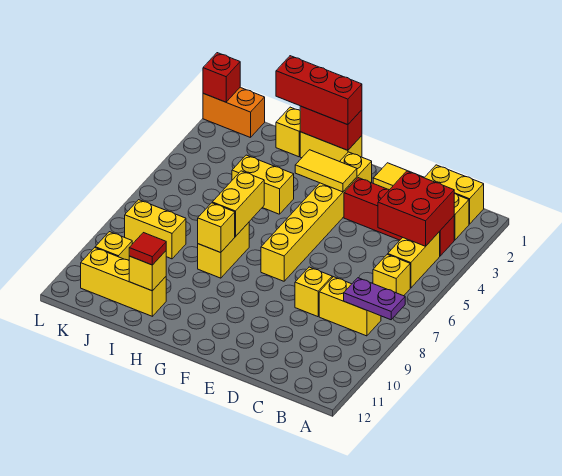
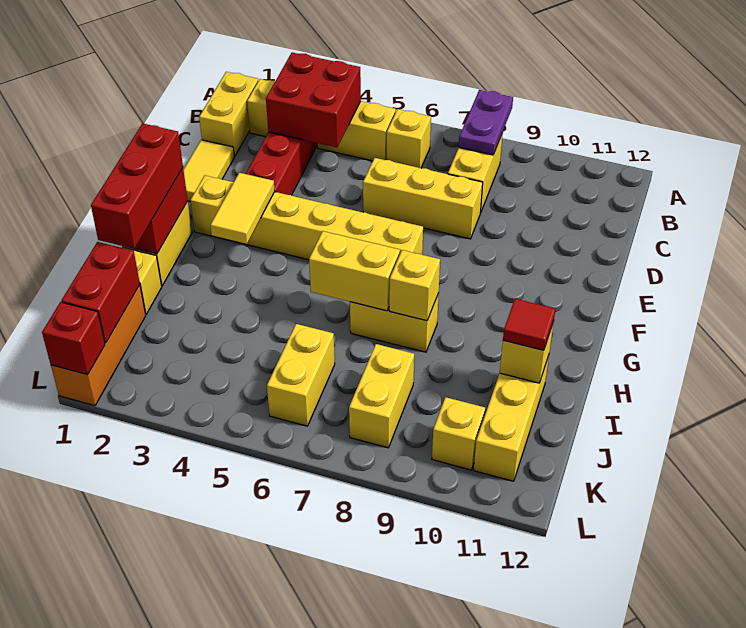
yellow brick D8 level 1 -> yellow brick D6:D8 level 1
yellow brick H4:I4 level 1 -> yellow brick J6:K6 level 1
none -> red brick J1:K1 level 2
orange brick K1:L1 level 1 -> orange brick J1:L1 level 1

